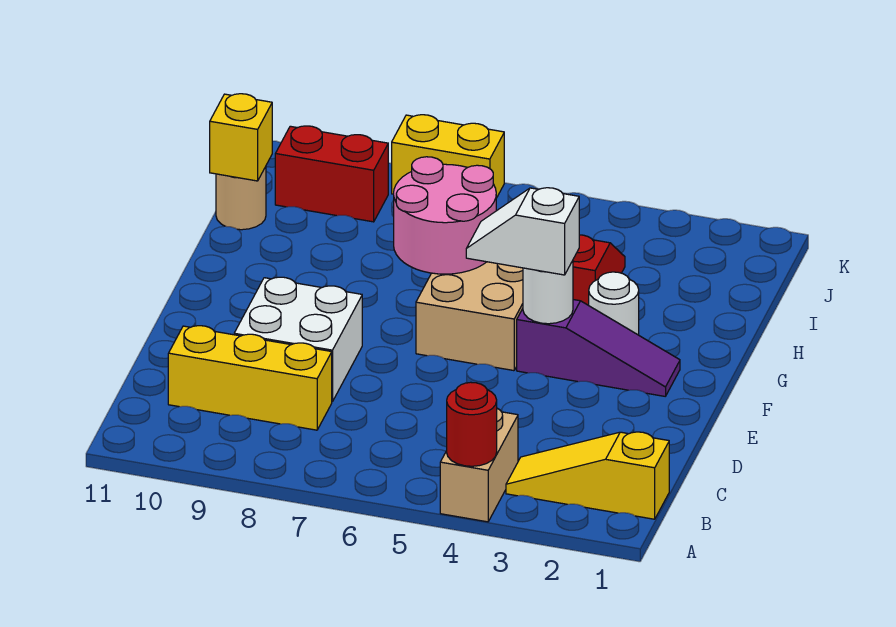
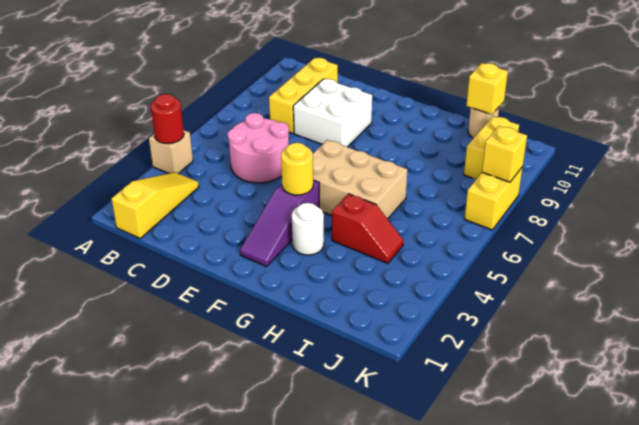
tan brick A4:B4 level 1 -> tan brick A4 level 1
white round brick F4 level 2 -> yellow round brick F4 level 2
white slope F4:F5 level 3 top 4 -> none
pink round brick G6:H7 level 2 -> pink round brick C5:D6 level 1
red brick J9:J10 level 1 -> yellow brick J9:J10 level 1
none -> yellow brick K8 level 2

